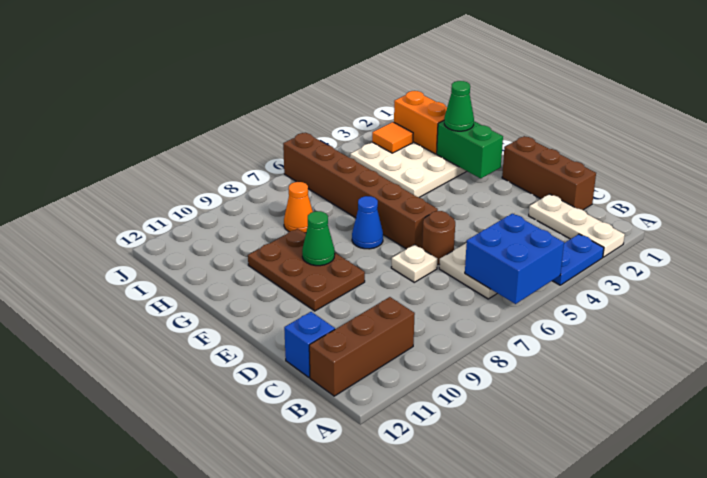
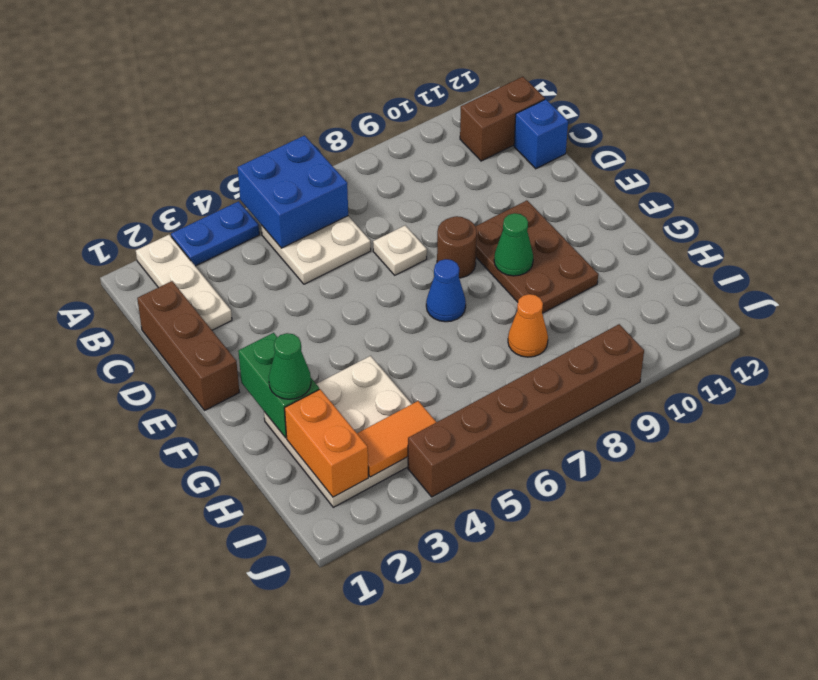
brown brick B10:B12 level 1 -> brown brick B11:B12 level 1
brown round brick D6 level 1 -> brown round brick E8 level 1
brown brick E6:J6 level 1 -> brown brick J4:J9 level 1
orange tile I3 level 2 -> orange tile I3:I4 level 2

